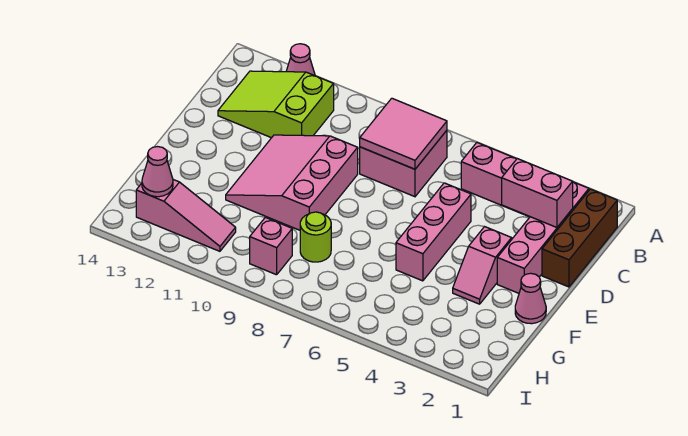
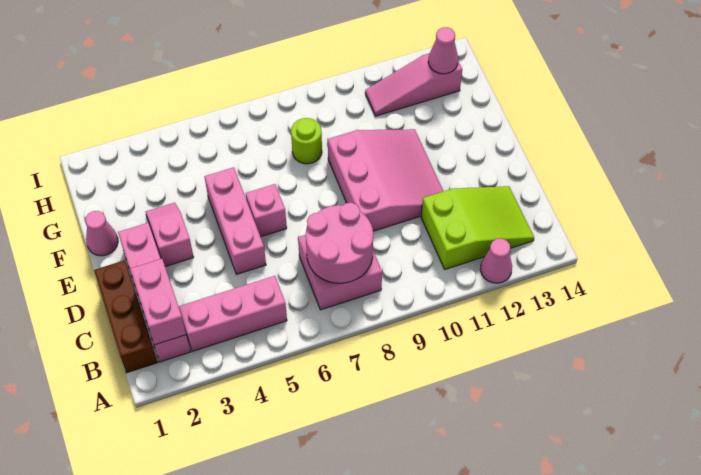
pink tile B7:C8 level 2 -> pink round brick B7:C8 level 2
pink brick C2:C3 level 2 -> pink brick B2:C2 level 2
pink brick H9 level 1 -> pink brick E6 level 1

